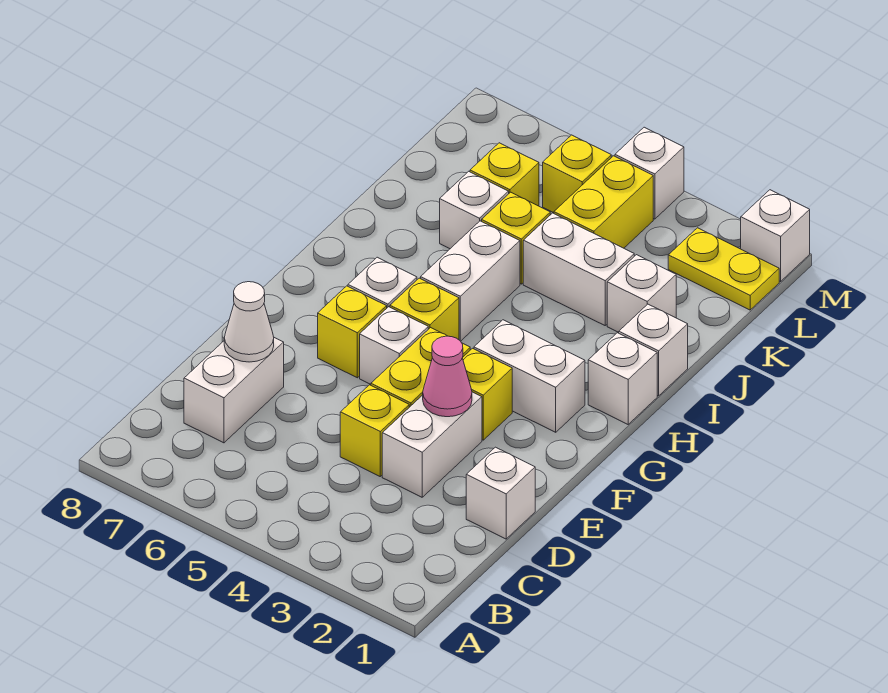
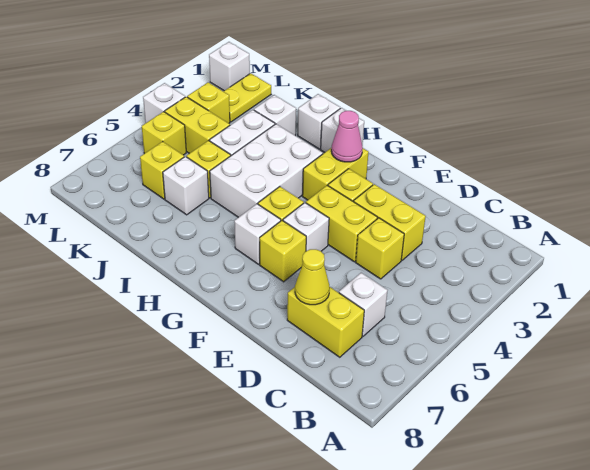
white brick C7:D7 level 1 -> yellow brick C7:D7 level 1
white brick D1 level 1 -> white brick C6 level 1
white brick D3:E3 level 1 -> yellow brick D3:E3 level 1
white cone D7 level 2 -> yellow cone D7 level 2
pink cone E3 level 2 -> pink cone G2 level 2
white brick G2:G3 level 1 -> yellow brick G2:G3 level 1
white brick H5:I5 level 1 -> white brick H3:I5 level 1
none -> yellow brick L3 level 1

